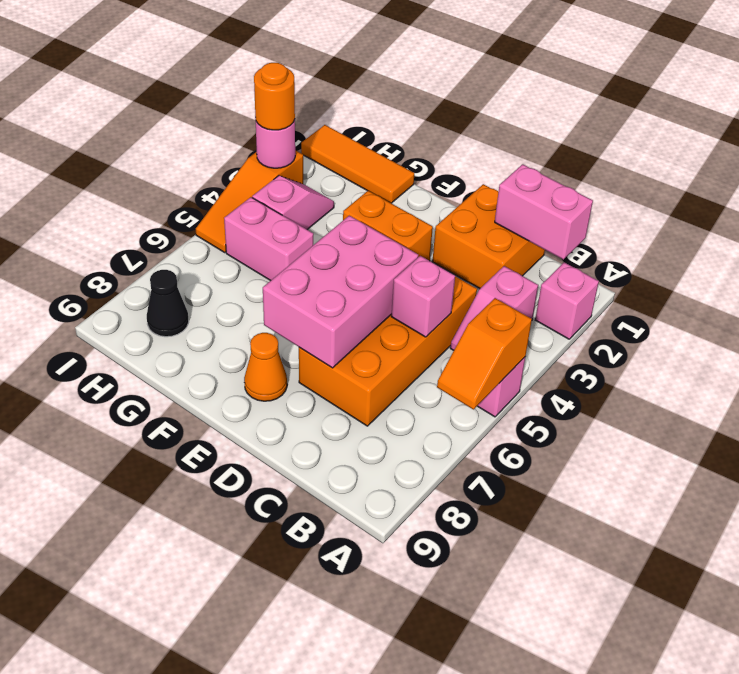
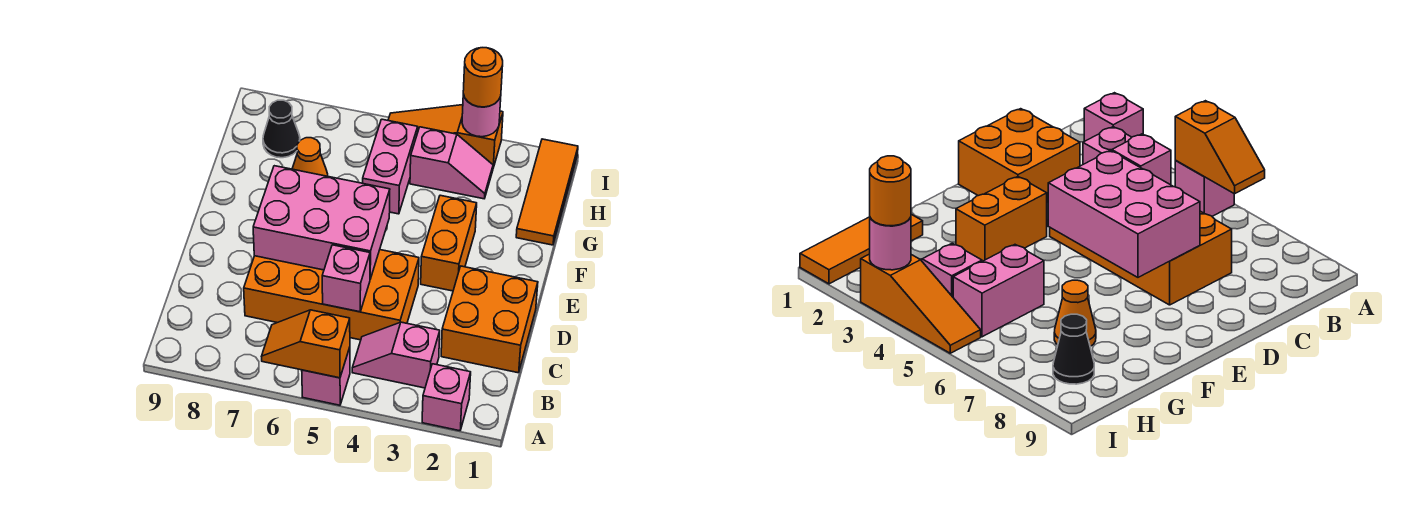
pink brick B1:C1 level 2 -> none
orange cone E8 level 1 -> orange cone G7 level 1

